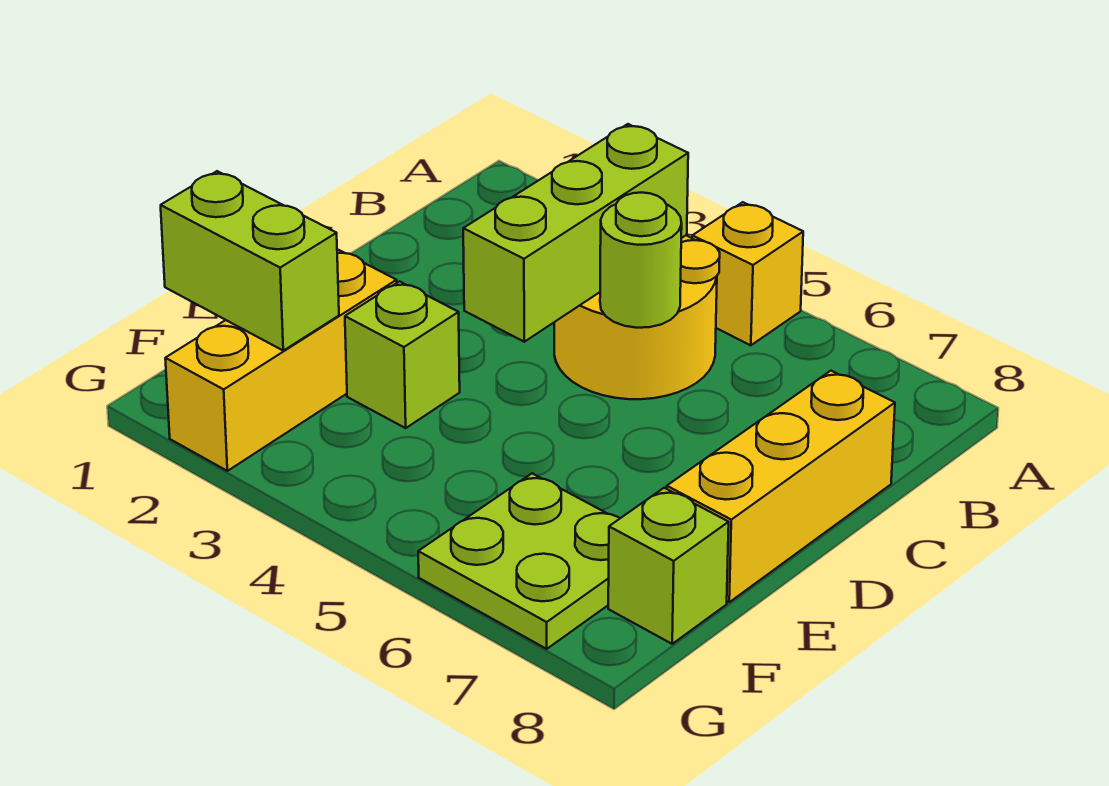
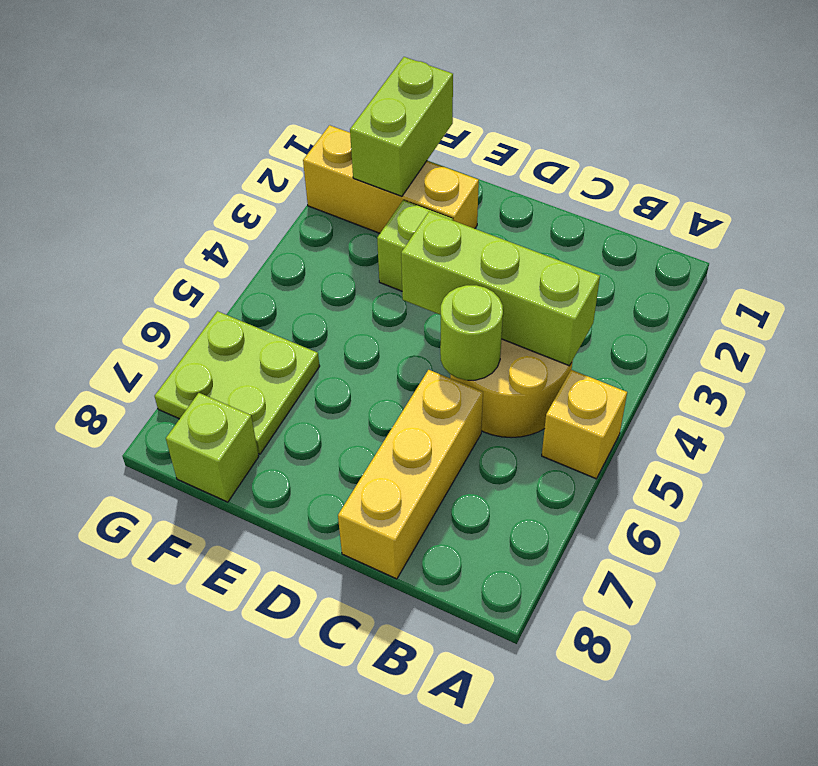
yellow brick C8:E8 level 1 -> yellow brick C6:C8 level 1

